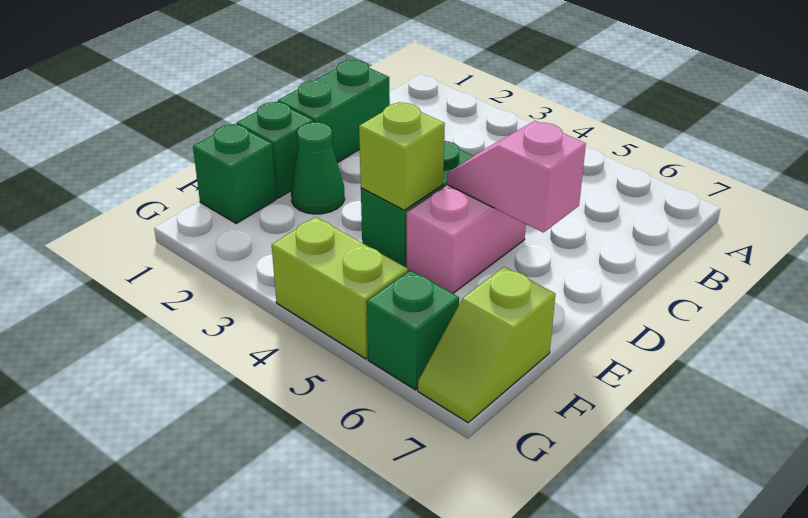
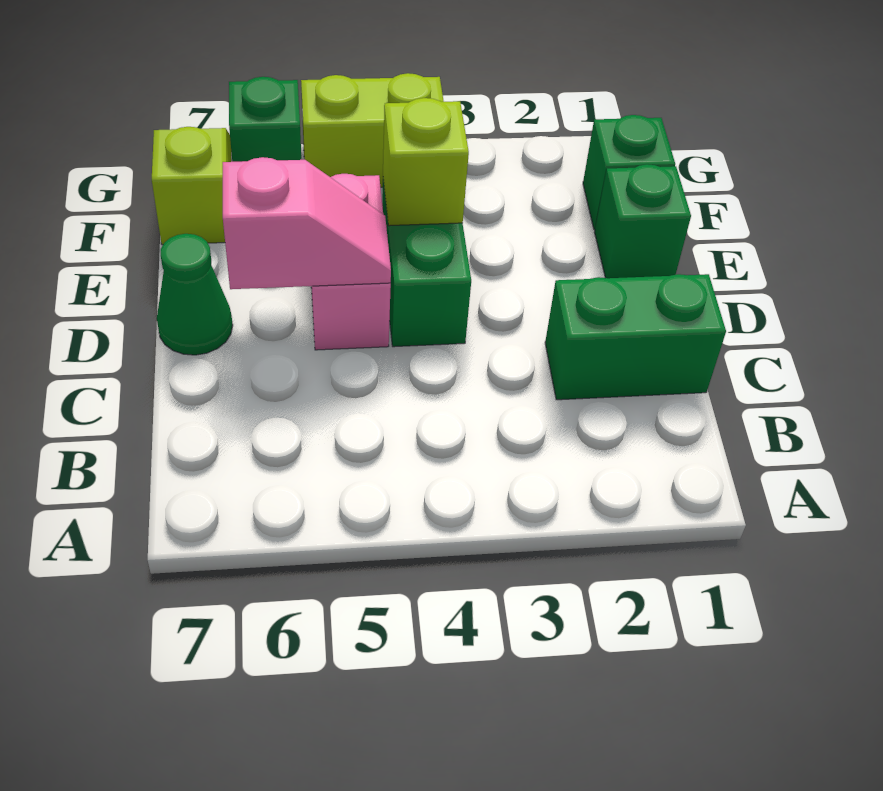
green brick C1:D1 level 1 -> green brick C1:C2 level 1
green cone E2 level 1 -> green cone D7 level 1

